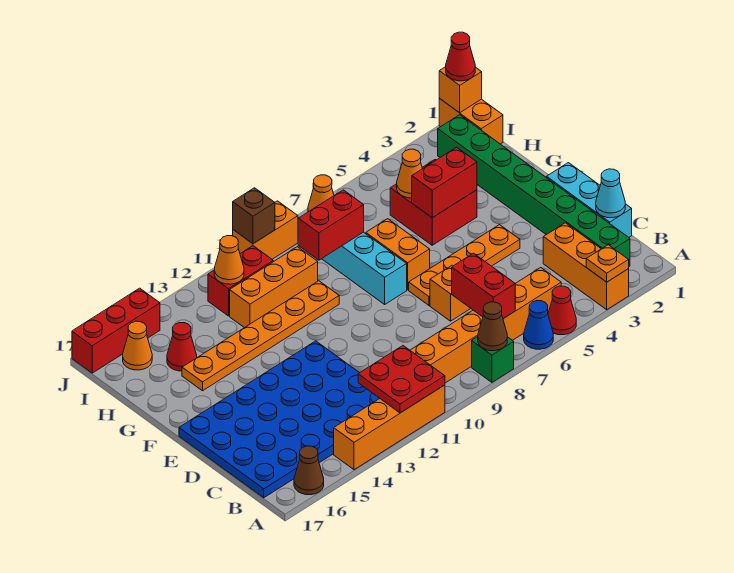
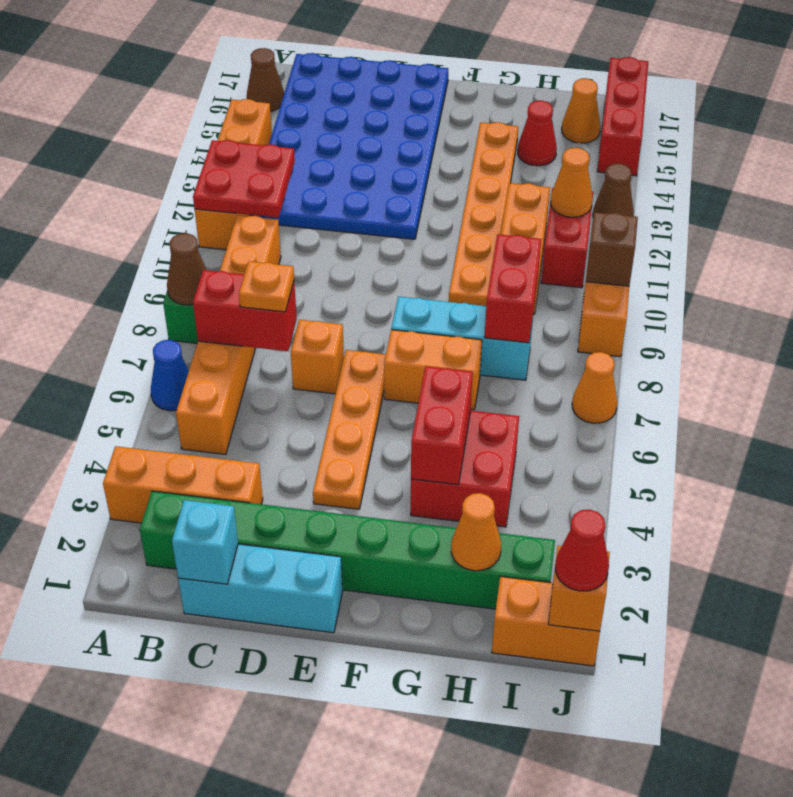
orange plate A3 level 2 -> orange plate C7 level 3
red cone A5 level 1 -> none
cyan cone C1 level 2 -> cyan brick C1 level 2
orange cone H5 level 2 -> orange cone H2 level 2
none -> brown cone J13 level 1

